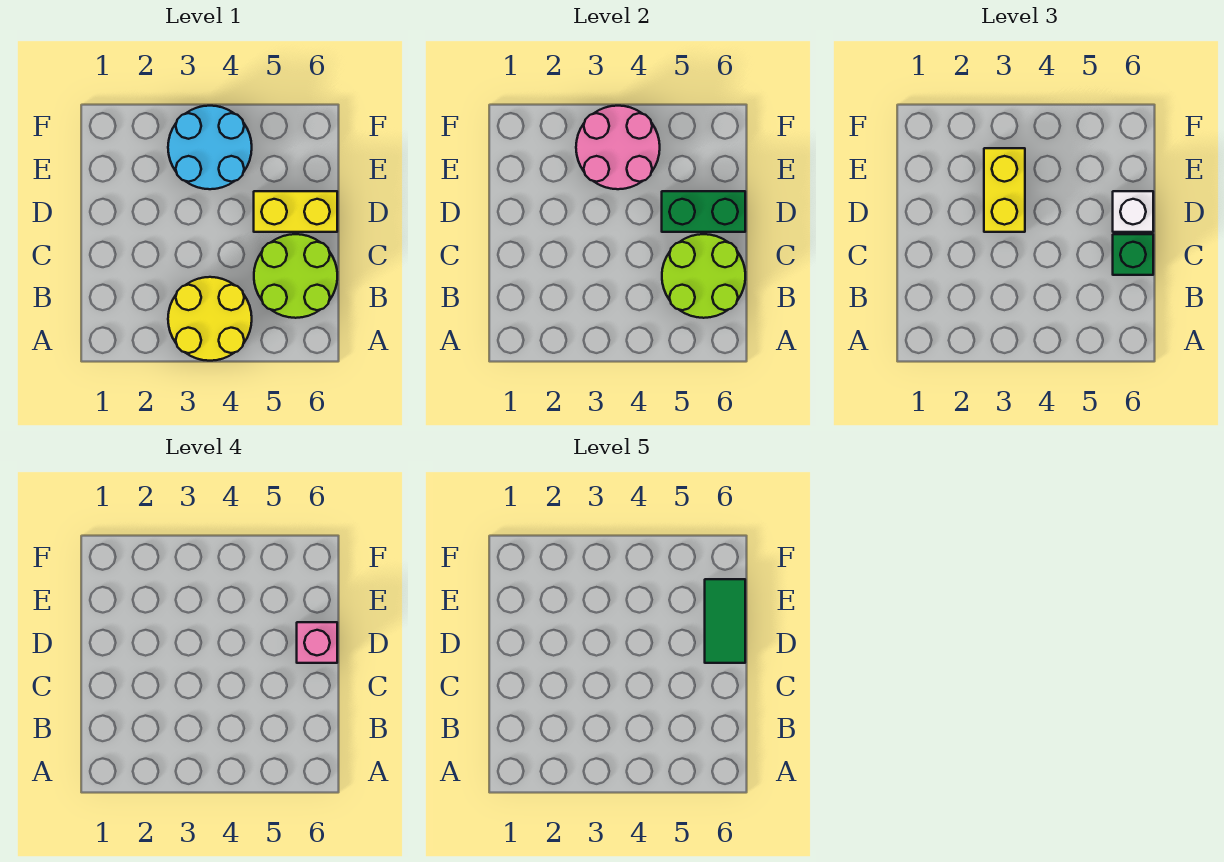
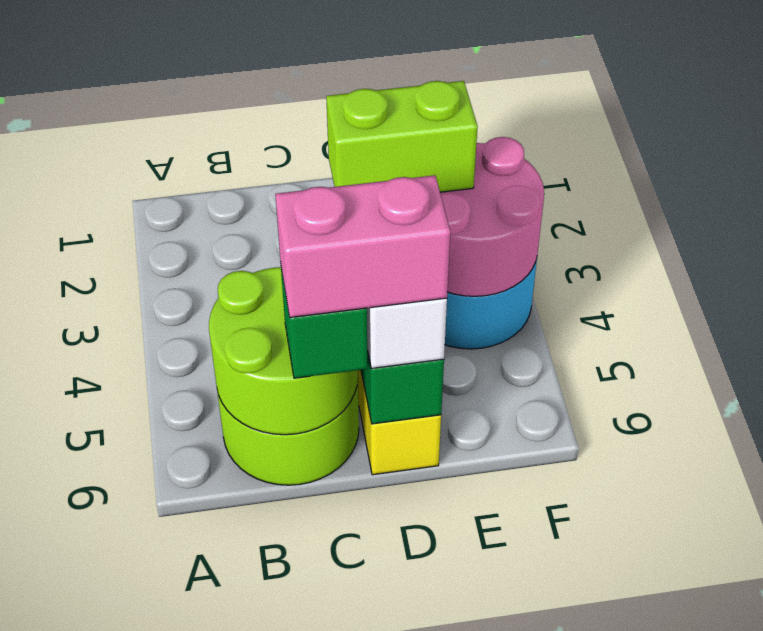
yellow round brick A3:B4 level 1 -> none
yellow brick D3:E3 level 3 -> lime brick D3:E3 level 3
pink brick D6 level 4 -> pink brick C6:D6 level 4
green tile D6:E6 level 5 -> none

